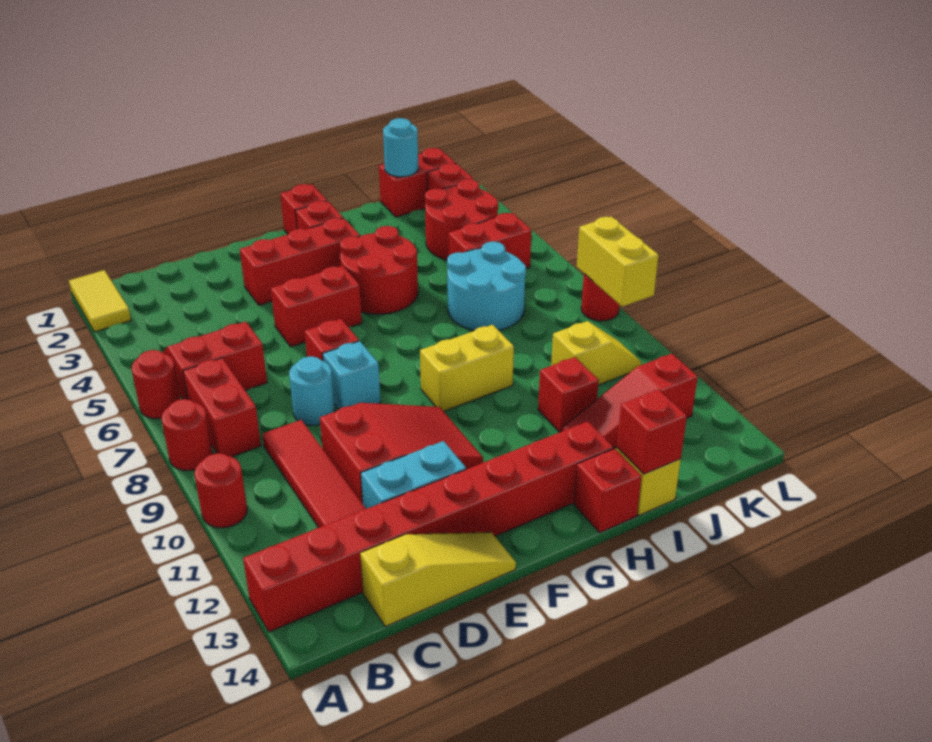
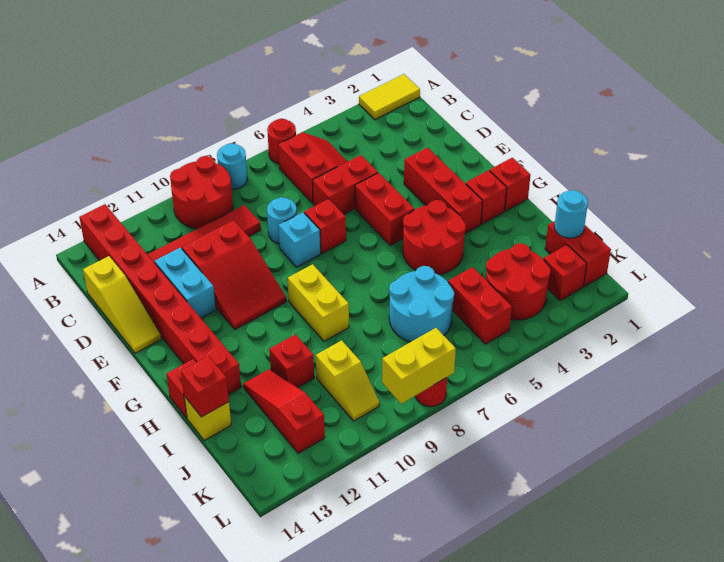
red round brick A8 level 1 -> cyan round brick A8 level 1
red round brick A10 level 1 -> red round brick A9:B10 level 1
red brick B7:B8 level 1 -> red brick D5:D6 level 1

